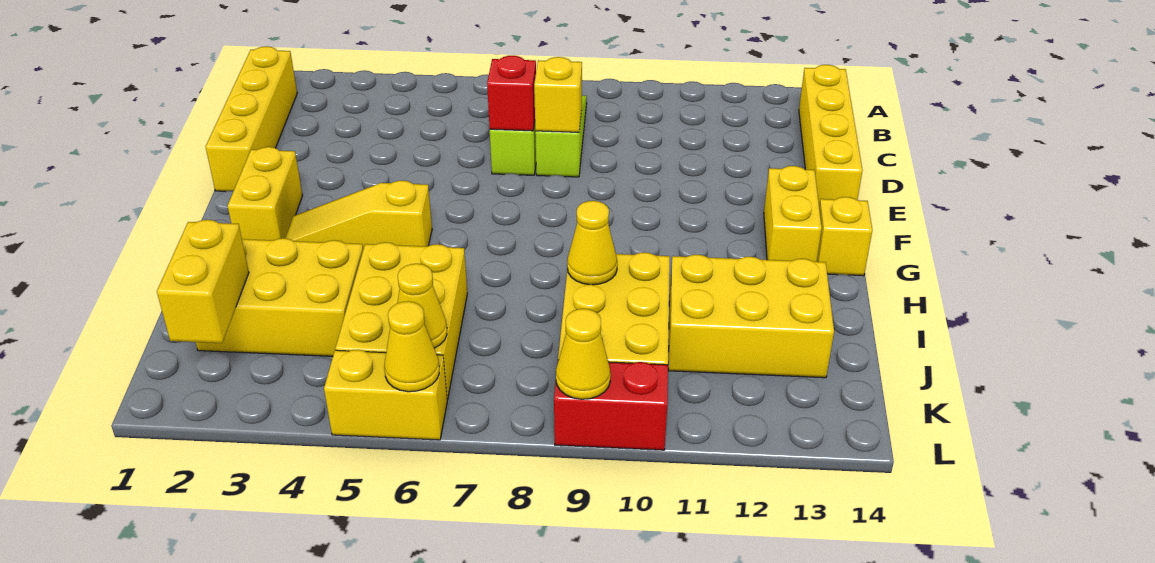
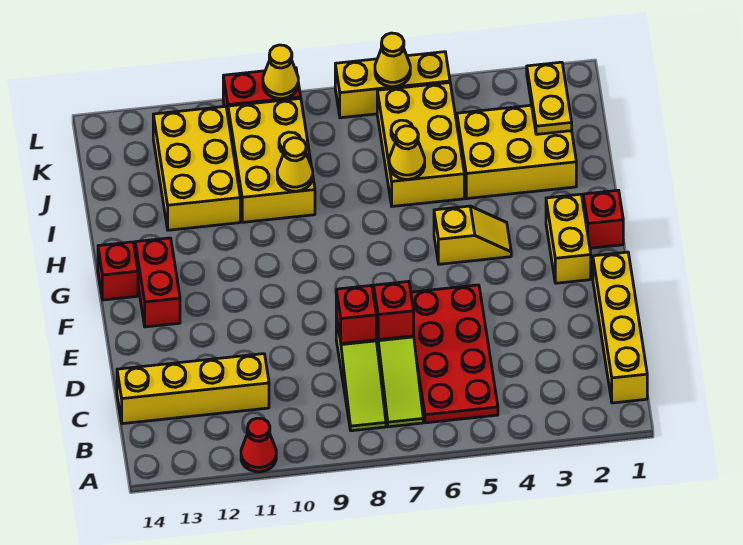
none -> red cone A11 level 1
none -> red plate B5:E6 level 1
yellow brick B14:E14 level 1 -> yellow brick C11:C14 level 1
yellow brick D8 level 2 -> red brick D8 level 2
yellow brick F13:G13 level 1 -> red brick F13:G13 level 1
none -> red brick G1 level 1
yellow slope G3:G5 level 1 top 5 -> yellow slope G4:G5 level 1 top 5
yellow brick G14 level 1 -> red brick G14 level 1
yellow brick I11:J13 level 1 -> yellow brick I11:K12 level 1
yellow brick J2:K2 level 2 -> yellow plate J2:K2 level 2
yellow cone K6 level 2 -> yellow cone I6 level 2
yellow brick L5:L6 level 1 -> yellow brick L5:L7 level 1

